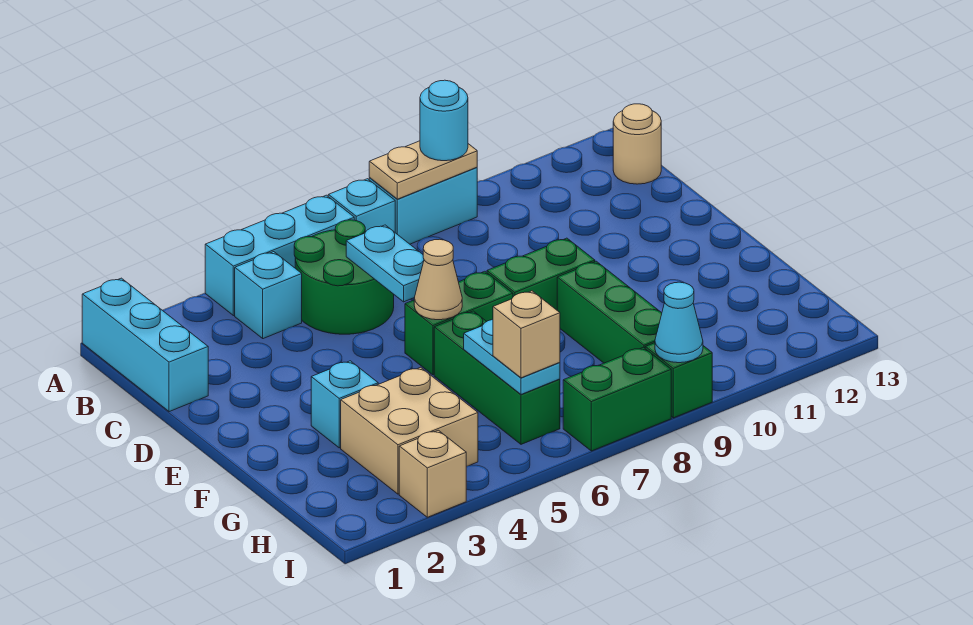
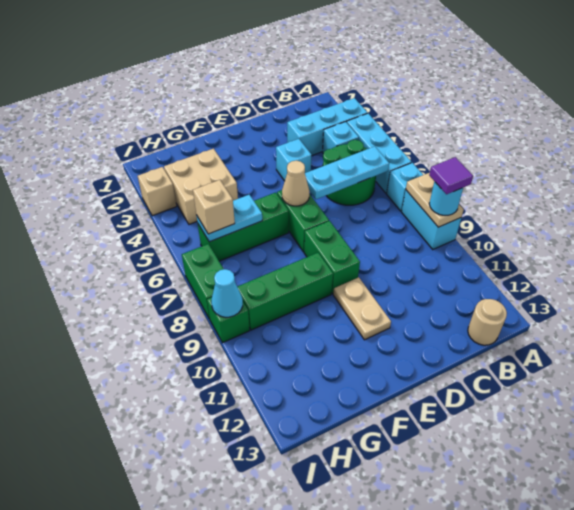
cyan brick A1:C1 level 1 -> cyan brick A3:C3 level 1
none -> purple tile A9 level 4
cyan plate C6:D6 level 2 -> cyan plate B6:D6 level 2
none -> tan plate E10:E11 level 1
cyan brick F3 level 1 -> cyan brick D4 level 1

